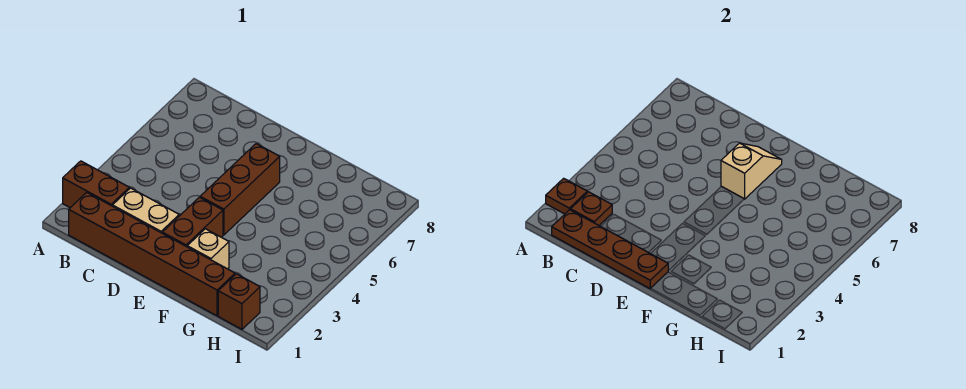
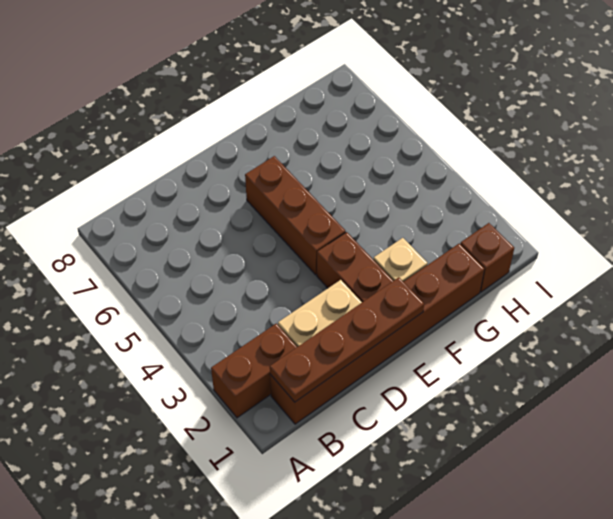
brown plate A2 level 2 -> none
brown plate B2 level 2 -> none
tan slope E6:E7 level 2 top 6 -> none

